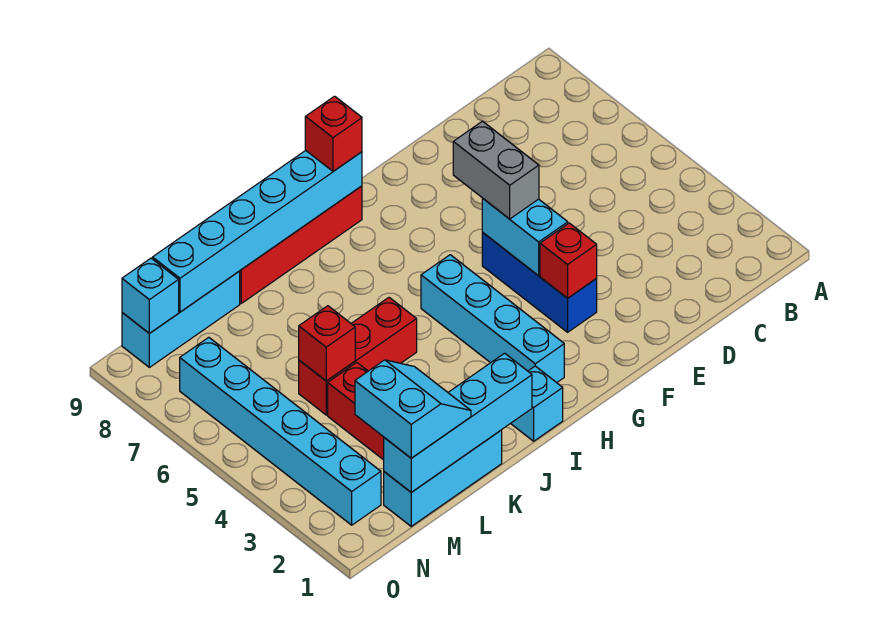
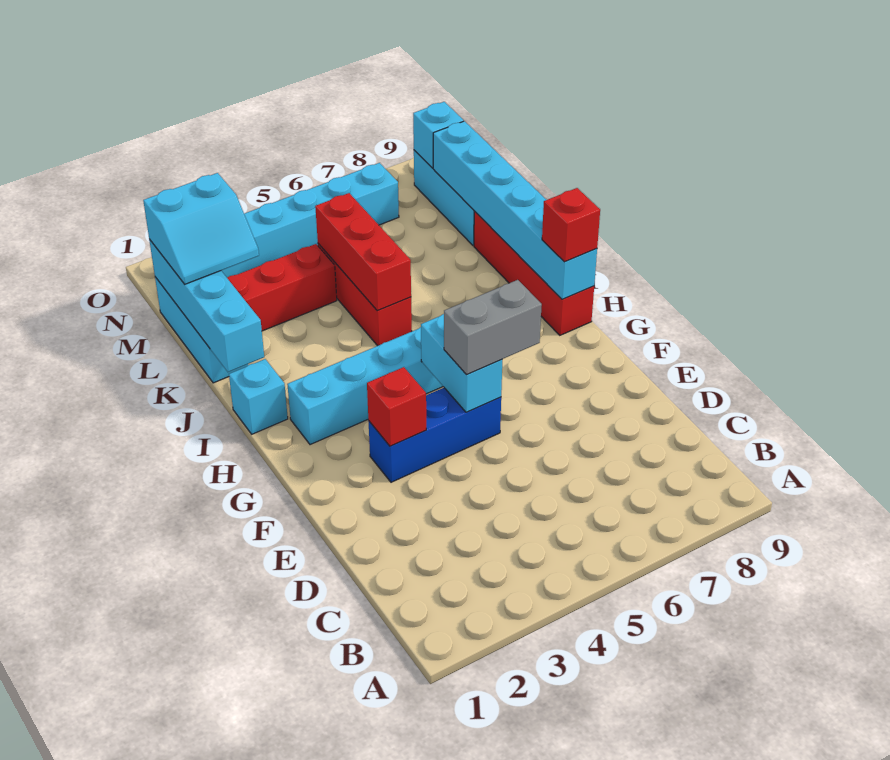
cyan brick F4:F5 level 2 -> cyan brick F5:G5 level 2
red brick L5 level 2 -> red brick J5:L5 level 2

